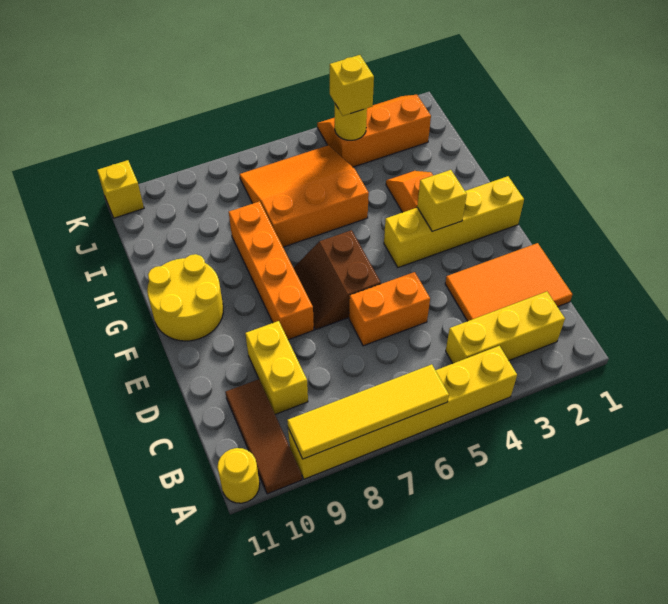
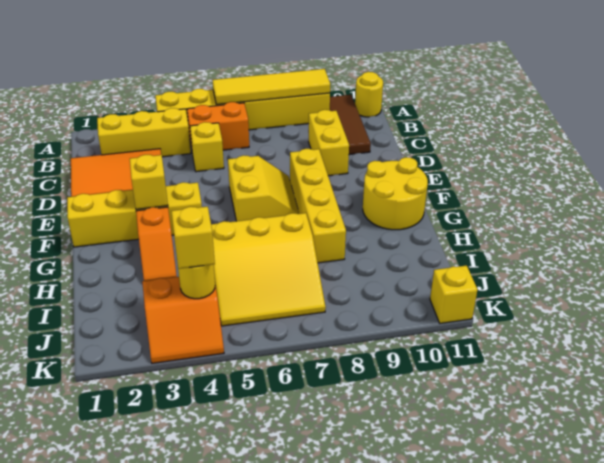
none -> yellow brick C5 level 1
orange brick D5:D6 level 1 -> orange brick B5:B6 level 1
brown slope E6:F7 level 1 top 6 -> yellow slope E6:F7 level 1 top 6
orange brick E8:H8 level 1 -> yellow brick E8:H8 level 1
orange slope H5:J7 level 1 top H -> yellow slope H5:J7 level 1 top H
orange slope J2:K4 level 1 top J -> orange slope J3:K4 level 1 top J

